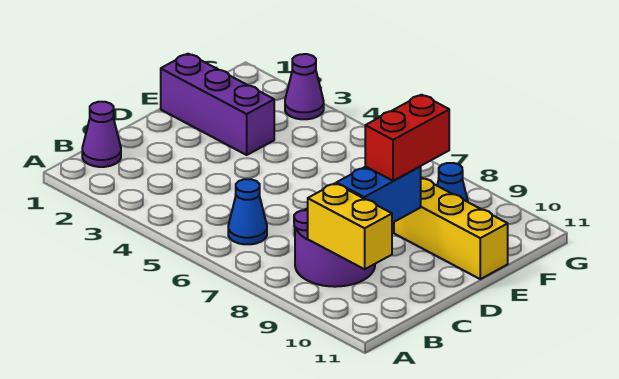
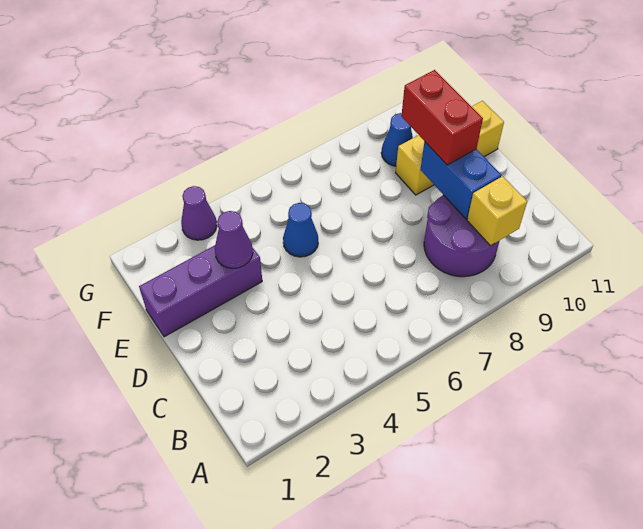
purple cone B1 level 1 -> purple cone E3 level 2
blue cone B6 level 1 -> blue cone E5 level 1
yellow brick B9:B10 level 2 -> yellow brick B9 level 2

